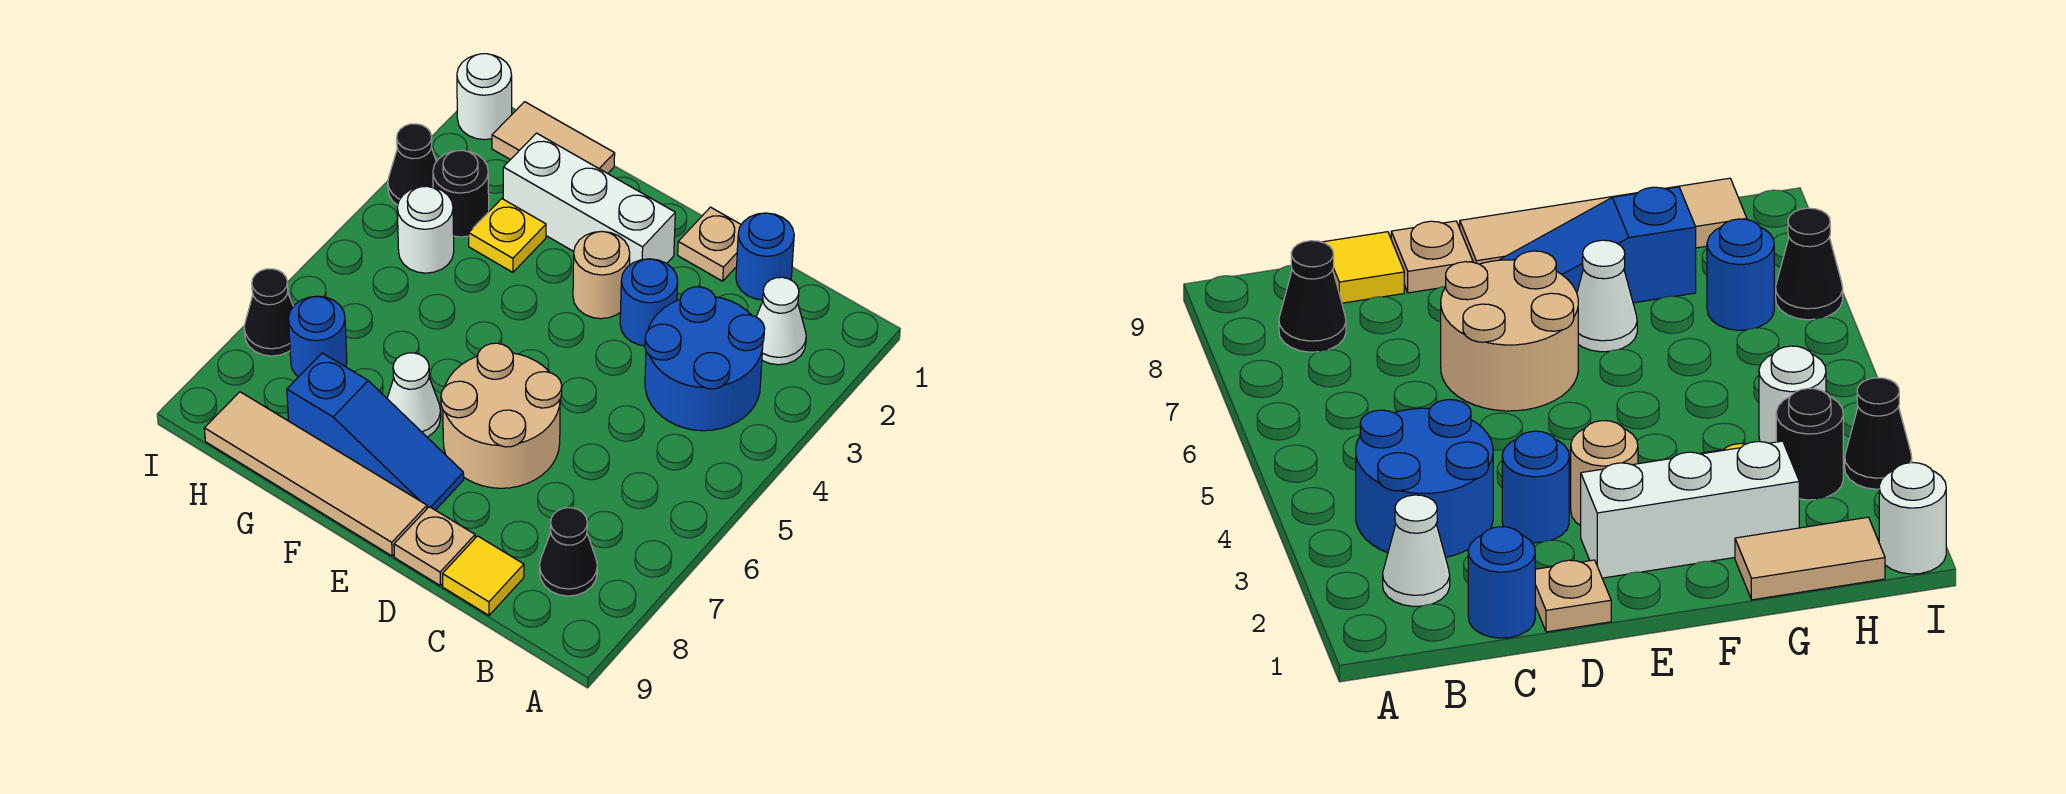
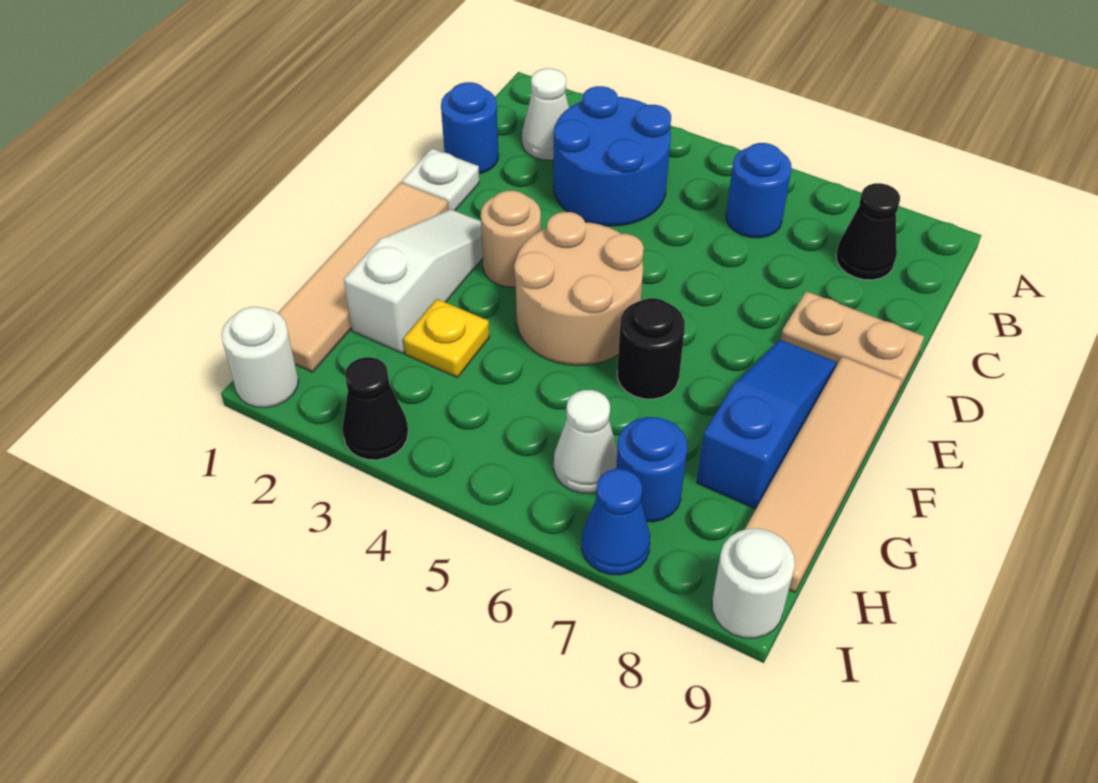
yellow tile C9 level 1 -> none
tan plate D1 level 1 -> white plate D1 level 1
blue round brick D3 level 1 -> blue round brick B6 level 1
tan round brick D6:E7 level 1 -> tan round brick E4:F5 level 1
tan plate D9 level 1 -> tan plate D8:D9 level 1
white brick E2:G2 level 1 -> white slope E2:G2 level 1 top G
white cone F7 level 1 -> white cone H6 level 1
tan tile G1:H1 level 1 -> tan tile E1:H1 level 1
black round brick H3 level 1 -> black round brick F6 level 1
white round brick H4 level 1 -> white round brick I9 level 1
black cone I7 level 1 -> blue cone I7 level 1

